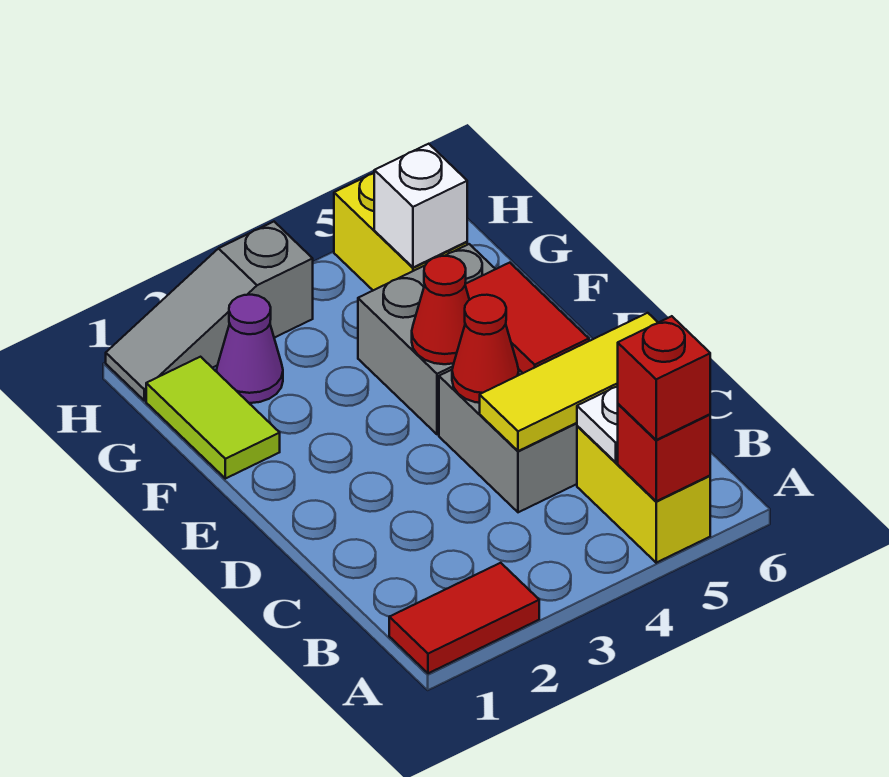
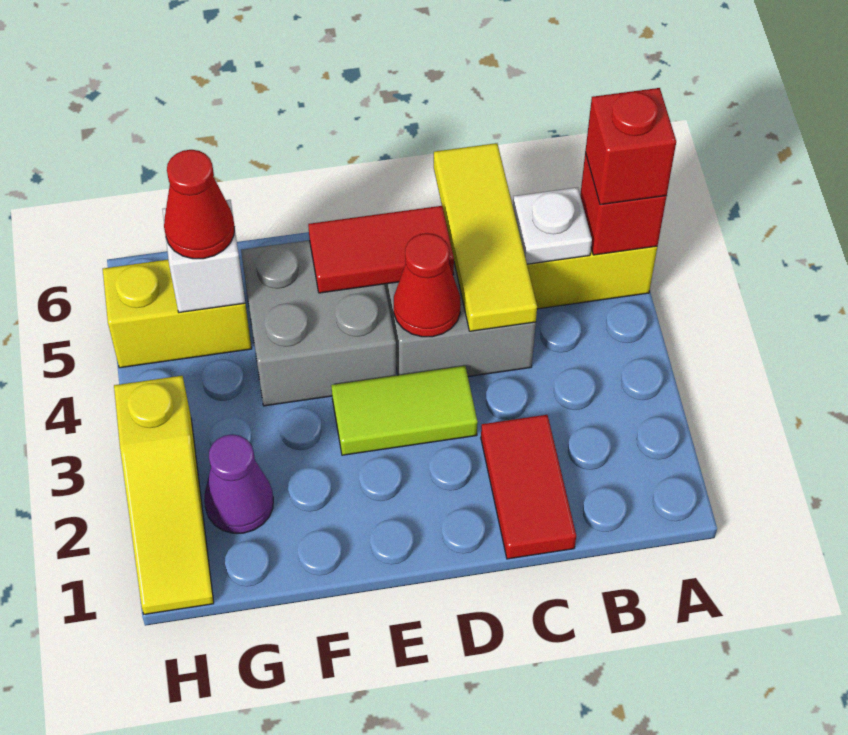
red tile A1:A2 level 1 -> red tile C1:C2 level 1
red cone E4 level 2 -> red cone G5 level 3
lime tile F1:G1 level 1 -> lime tile D3:E3 level 1
grey slope H1:H3 level 1 top 3 -> yellow slope H1:H3 level 1 top 3

